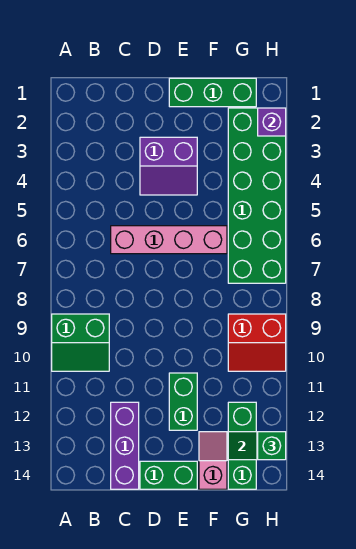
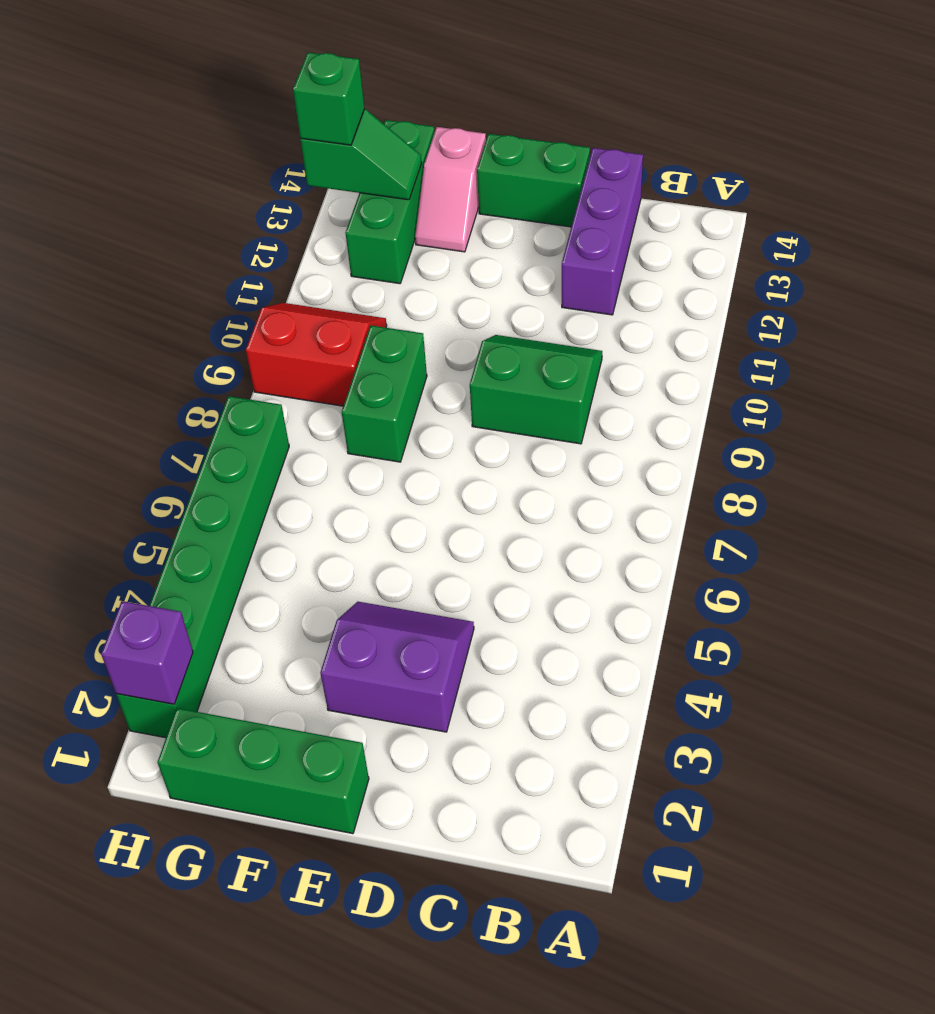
green slope A9:B10 level 1 top 9 -> green slope C9:D10 level 1 top 9
pink brick C6:F6 level 1 -> none
green brick E11:E12 level 1 -> green brick F8:F9 level 1
green brick G2:H7 level 1 -> green brick H2:H7 level 1

